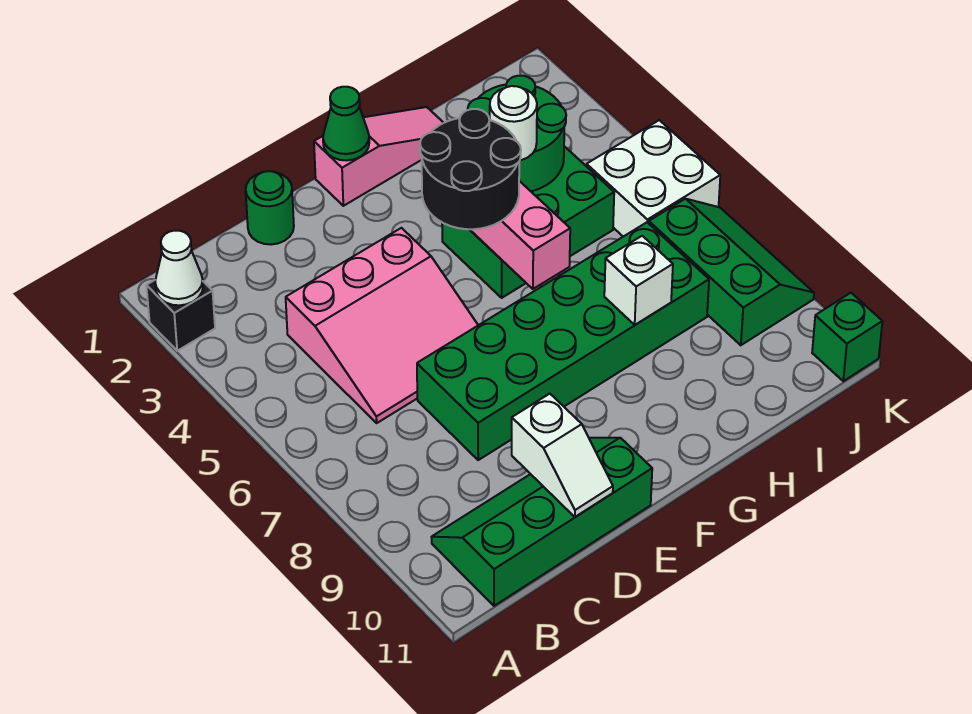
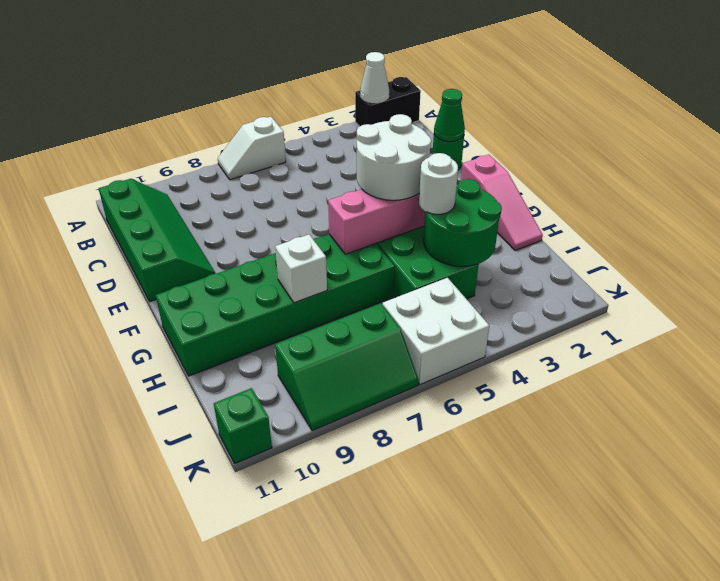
black brick A2 level 1 -> black brick A1:A2 level 1
pink slope C4:E6 level 1 top 4 -> none
green brick D7:I8 level 1 -> green brick G6:H11 level 1
white slope D10:D11 level 2 top 10 -> white slope A6:A7 level 1 top 6
green cone F1 level 2 -> green cone D1 level 2
black round brick F4:G5 level 3 -> white round brick F4:G5 level 3

